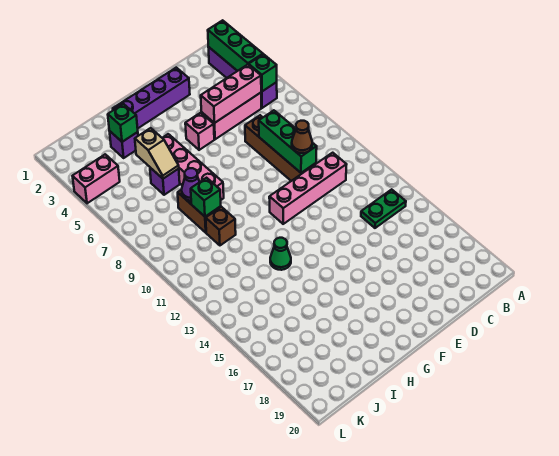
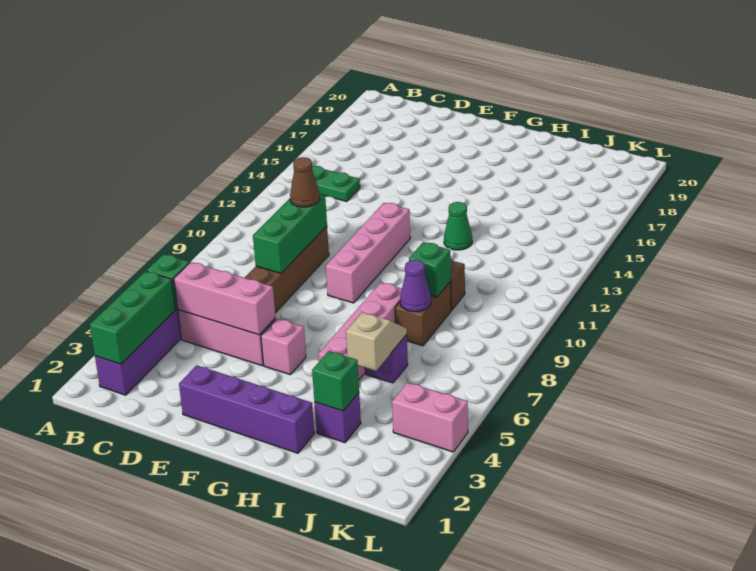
pink brick C11:F11 level 1 -> pink brick F9:F12 level 1

